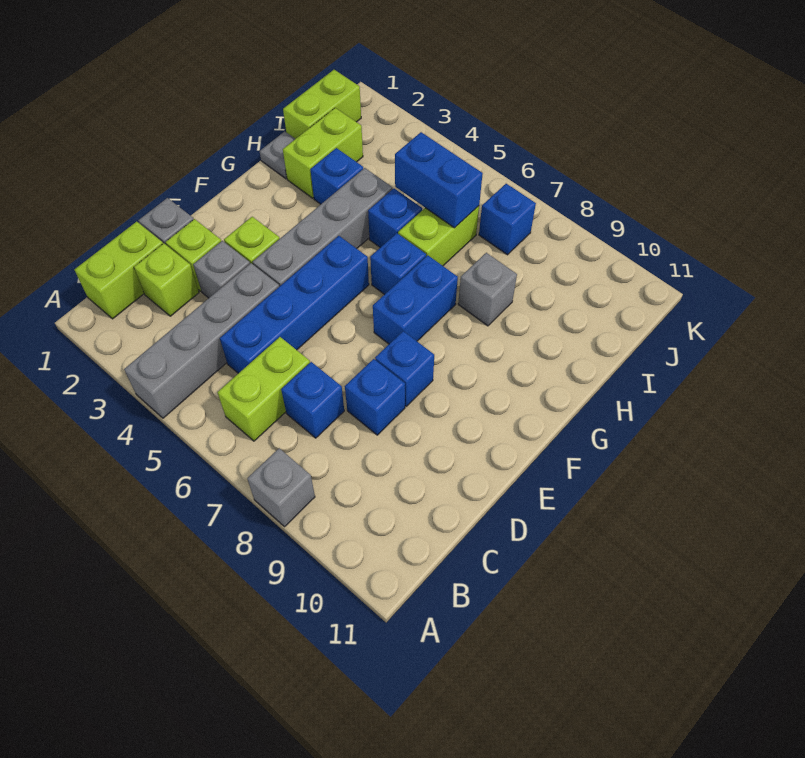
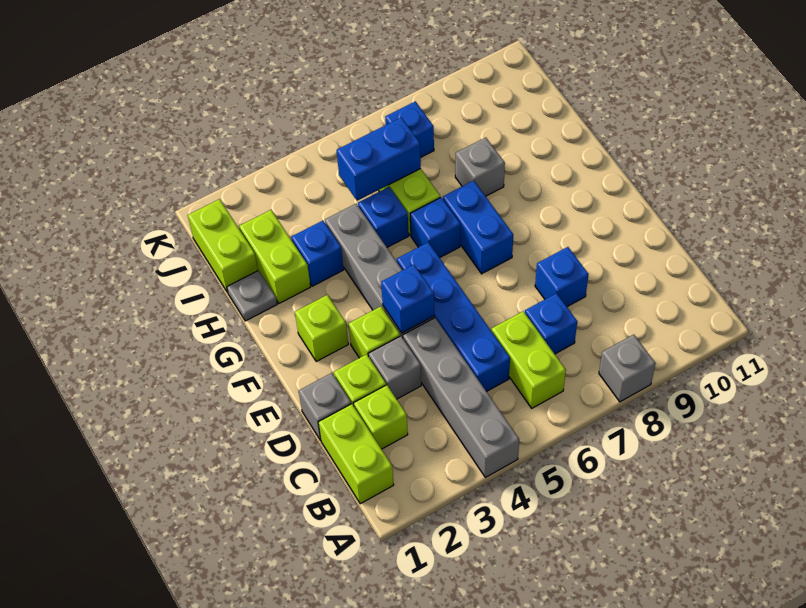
blue brick E8 level 1 -> blue brick E4 level 2
none -> lime brick F2 level 1

